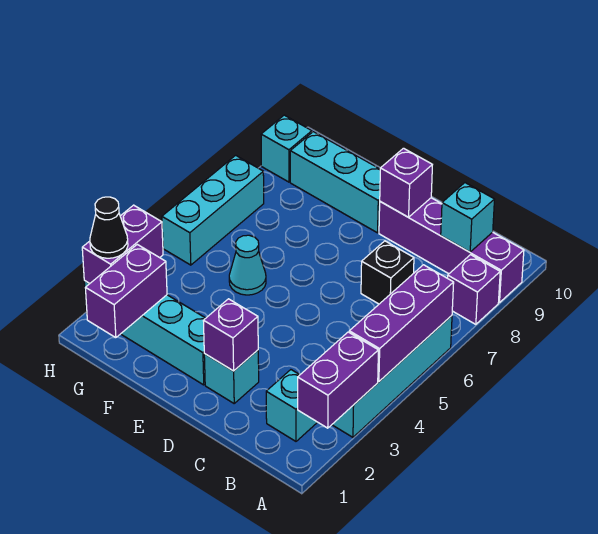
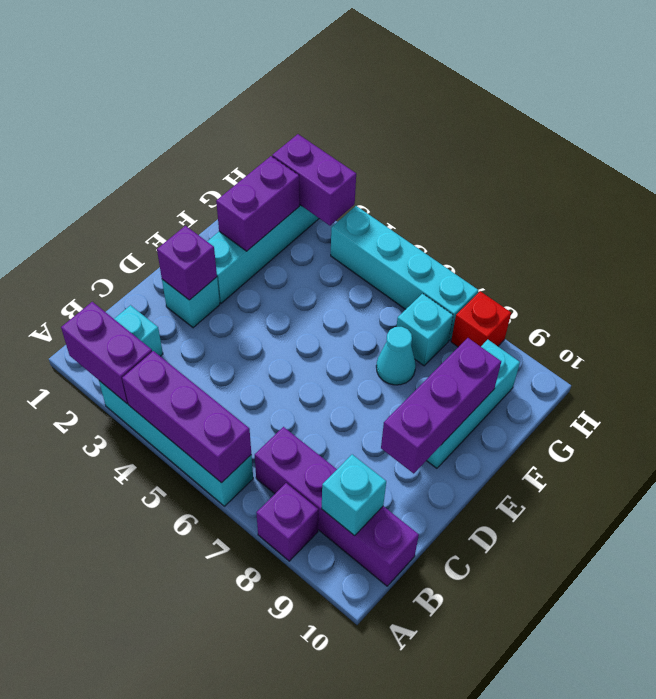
purple brick A9:D9 level 1 -> purple brick B7:B10 level 1
black brick C7 level 1 -> none
purple brick D9 level 2 -> purple brick D9:F9 level 2
cyan cone F5 level 1 -> cyan cone F7 level 1
purple brick G1:G2 level 2 -> purple brick F2:G2 level 2
black cone H2 level 3 -> none
cyan brick H5:H7 level 1 -> cyan brick H4:H7 level 1
none -> red brick H8 level 1
cyan brick H9 level 1 -> cyan brick G7 level 1

